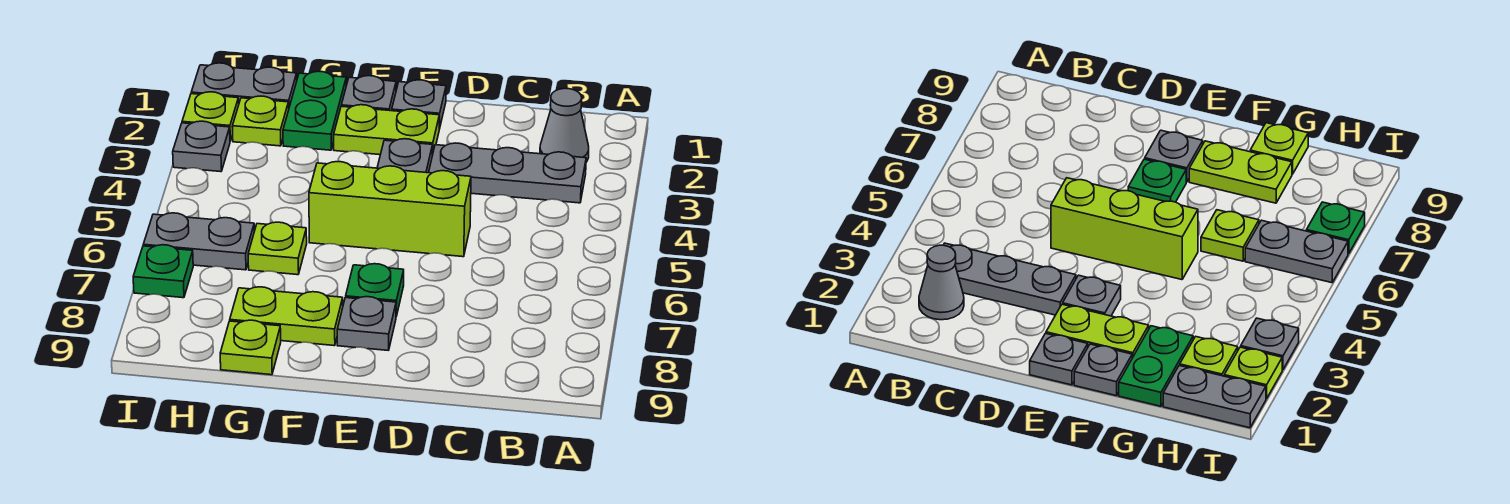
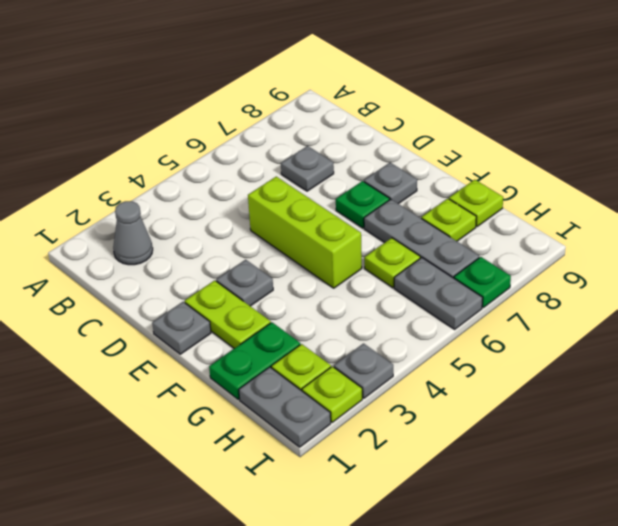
grey plate B3:D3 level 1 -> grey plate F7:H7 level 1
grey plate F1 level 1 -> grey plate C7 level 1
lime plate F8:G8 level 1 -> lime plate G8 level 1

